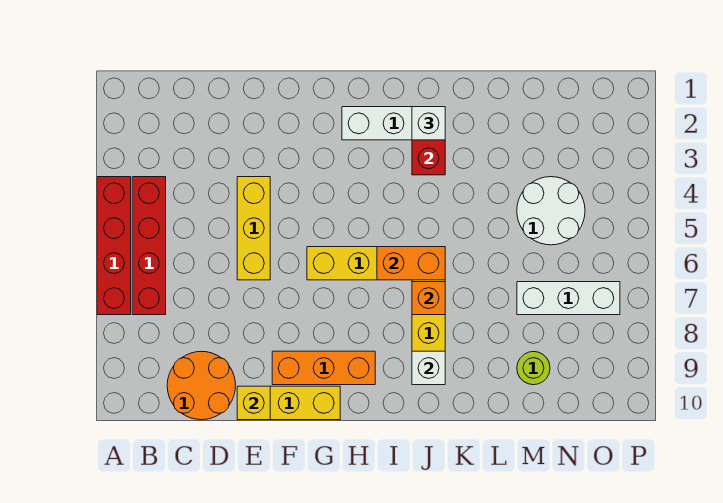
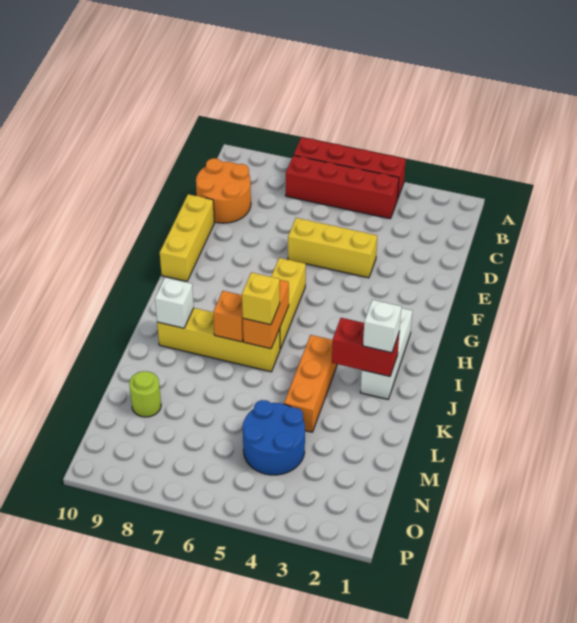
yellow brick E10 level 2 -> yellow brick J6 level 3
orange brick F9:H9 level 1 -> orange brick J4:L4 level 1
white round brick M4:N5 level 1 -> blue round brick M4:N5 level 1
white brick M7:O7 level 1 -> none

